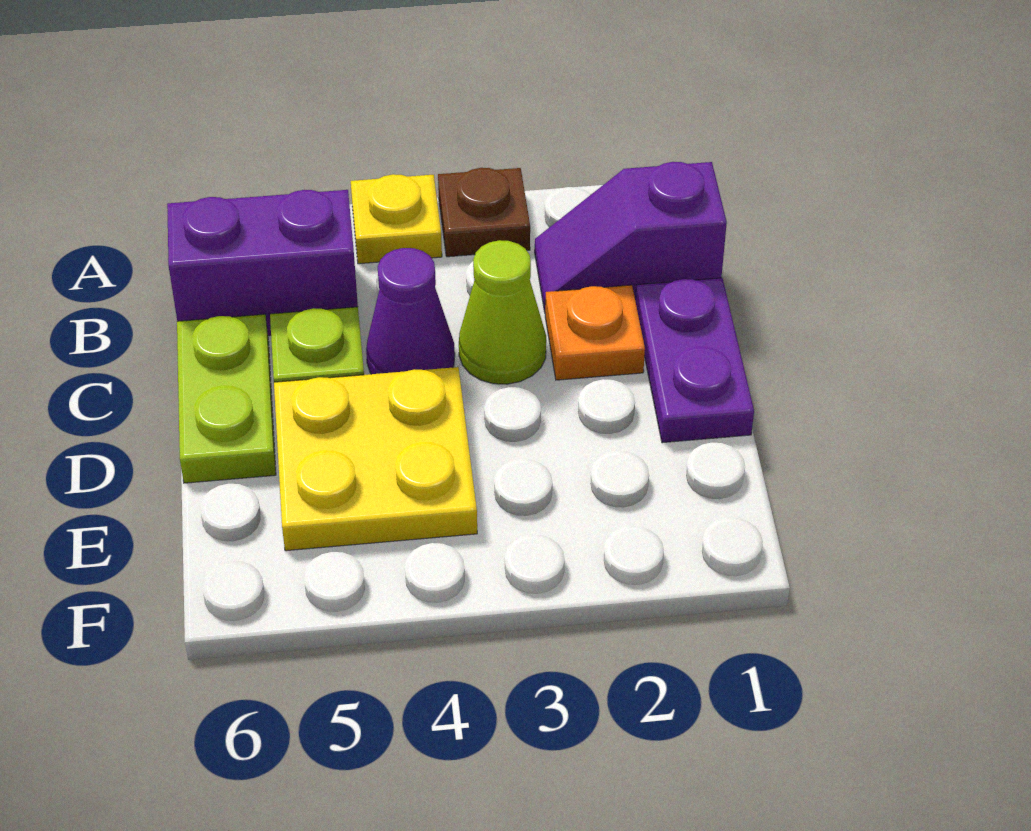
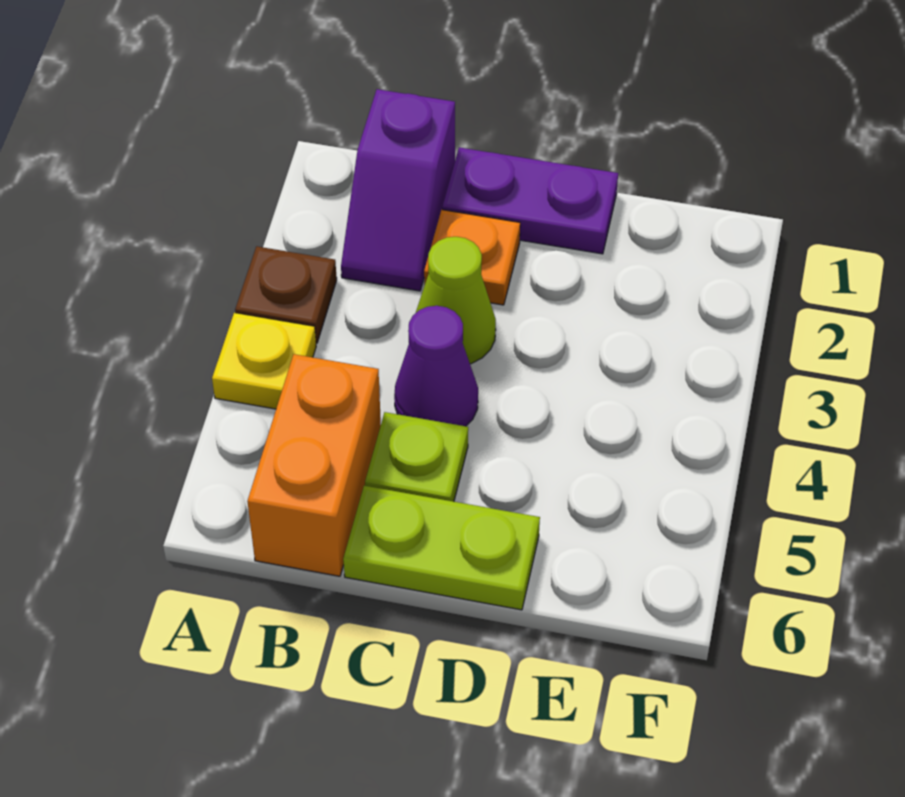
purple brick B5:B6 level 1 -> orange brick B5:B6 level 1
yellow plate D4:E5 level 1 -> none

